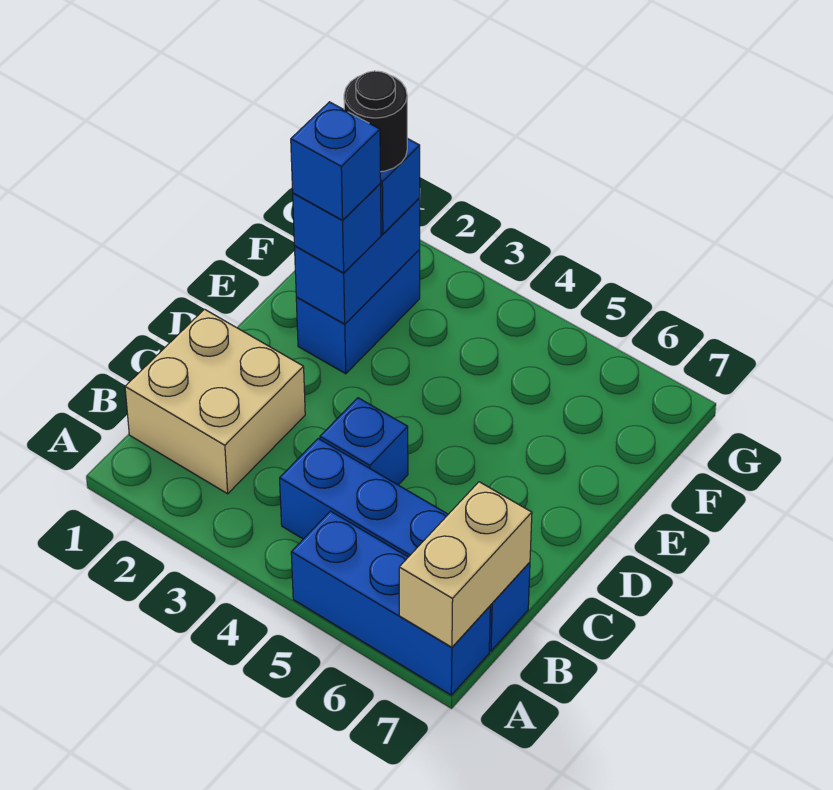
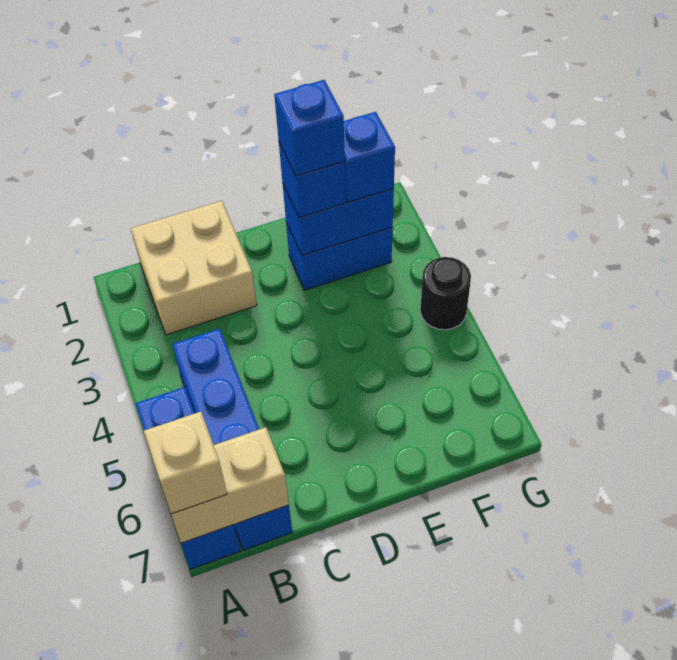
none -> tan brick A7 level 3
blue brick C4 level 1 -> none
black round brick F2 level 4 -> black round brick G4 level 1

